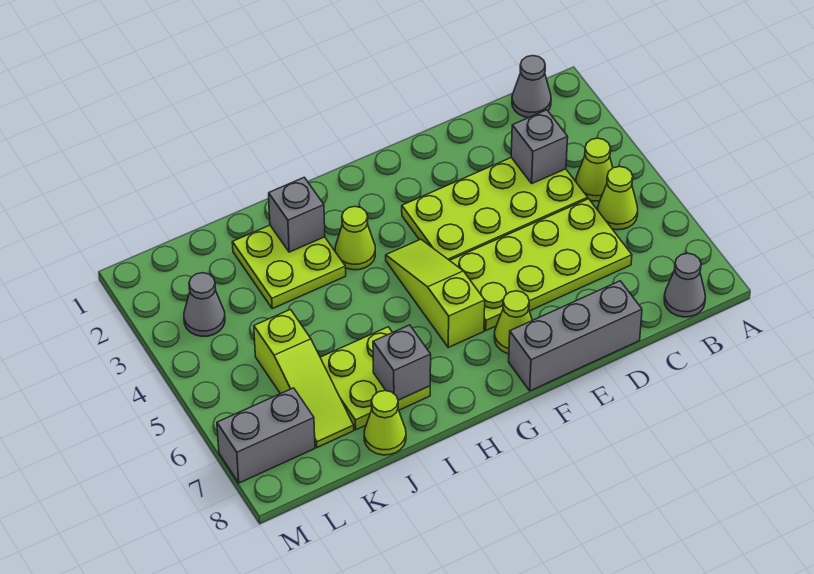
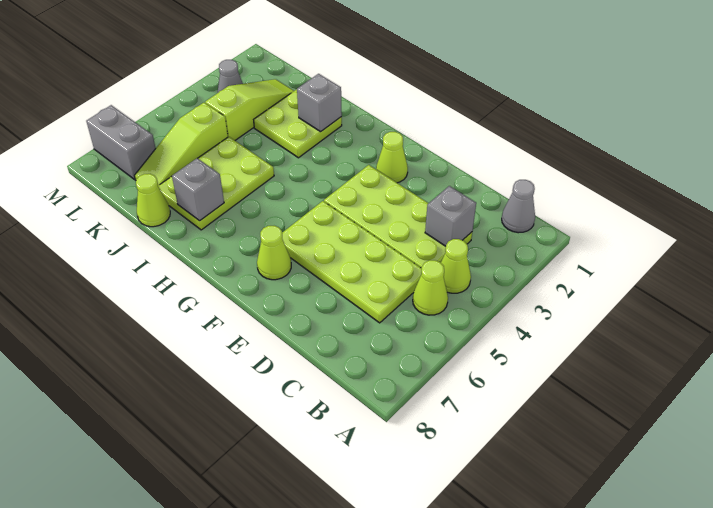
grey cone B8 level 1 -> none
grey brick D8:F8 level 1 -> none
lime slope G4:G6 level 1 top 6 -> lime slope K2:K4 level 1 top 4
lime cone H3 level 1 -> lime cone F2 level 1
lime plate I6:J7 level 1 -> lime plate I5:J7 level 1

